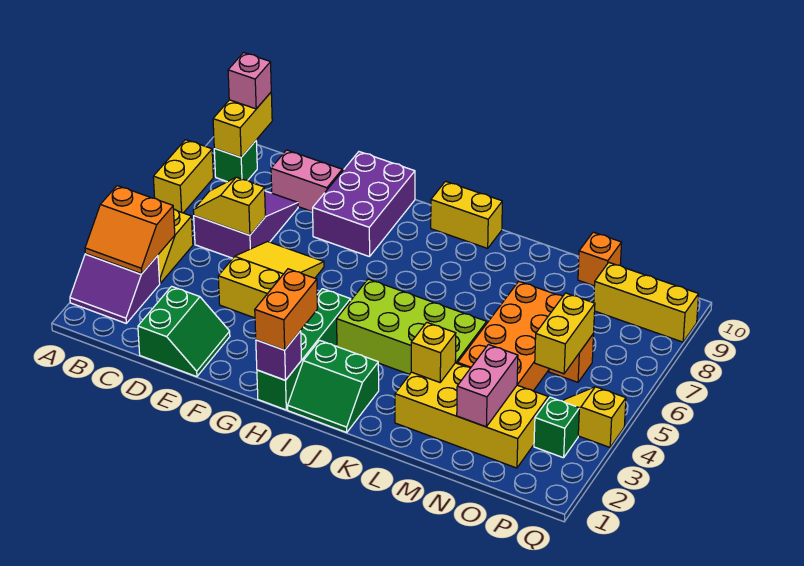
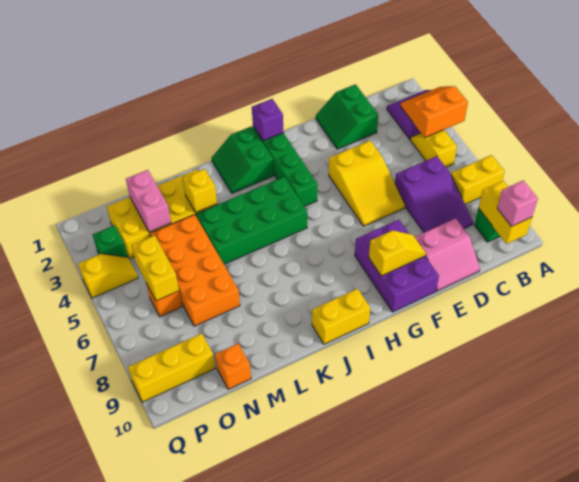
yellow brick A7:A8 level 1 -> yellow brick A7:B7 level 1
yellow slope C6:D6 level 2 top D -> yellow slope F9:G9 level 2 top G
orange brick H1:H2 level 3 -> none
green slope I1:J2 level 1 top 2 -> green slope I1:J2 level 1 top I
lime brick I4:L5 level 1 -> green brick I4:L5 level 1

